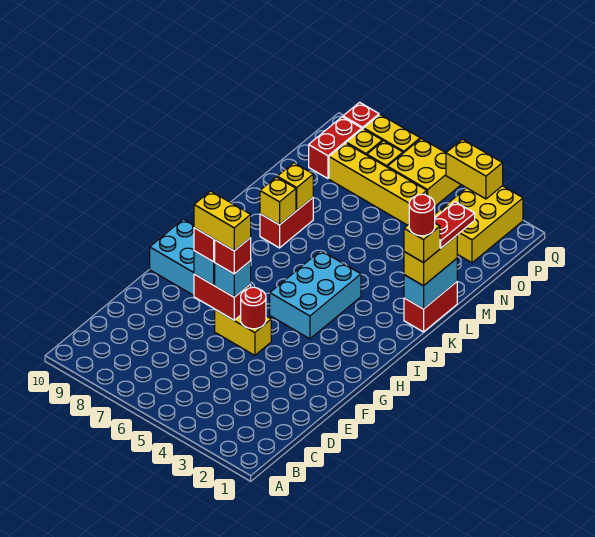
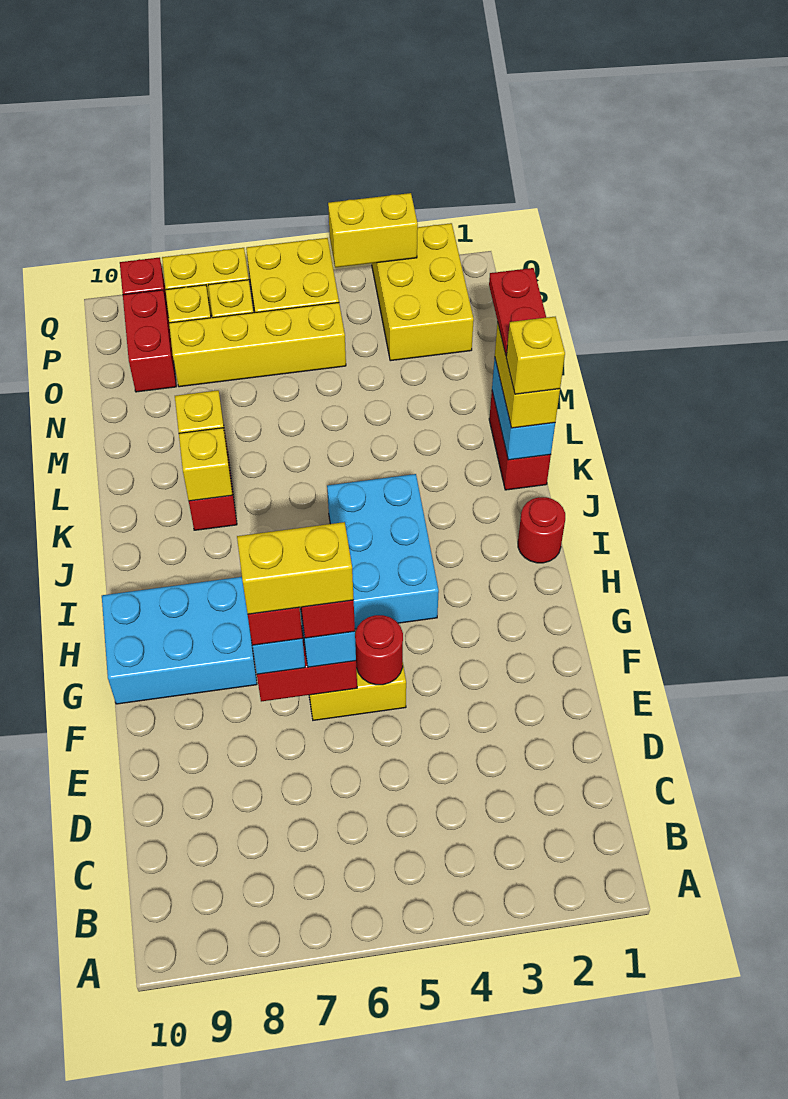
red round brick K1 level 5 -> red round brick I1 level 1

